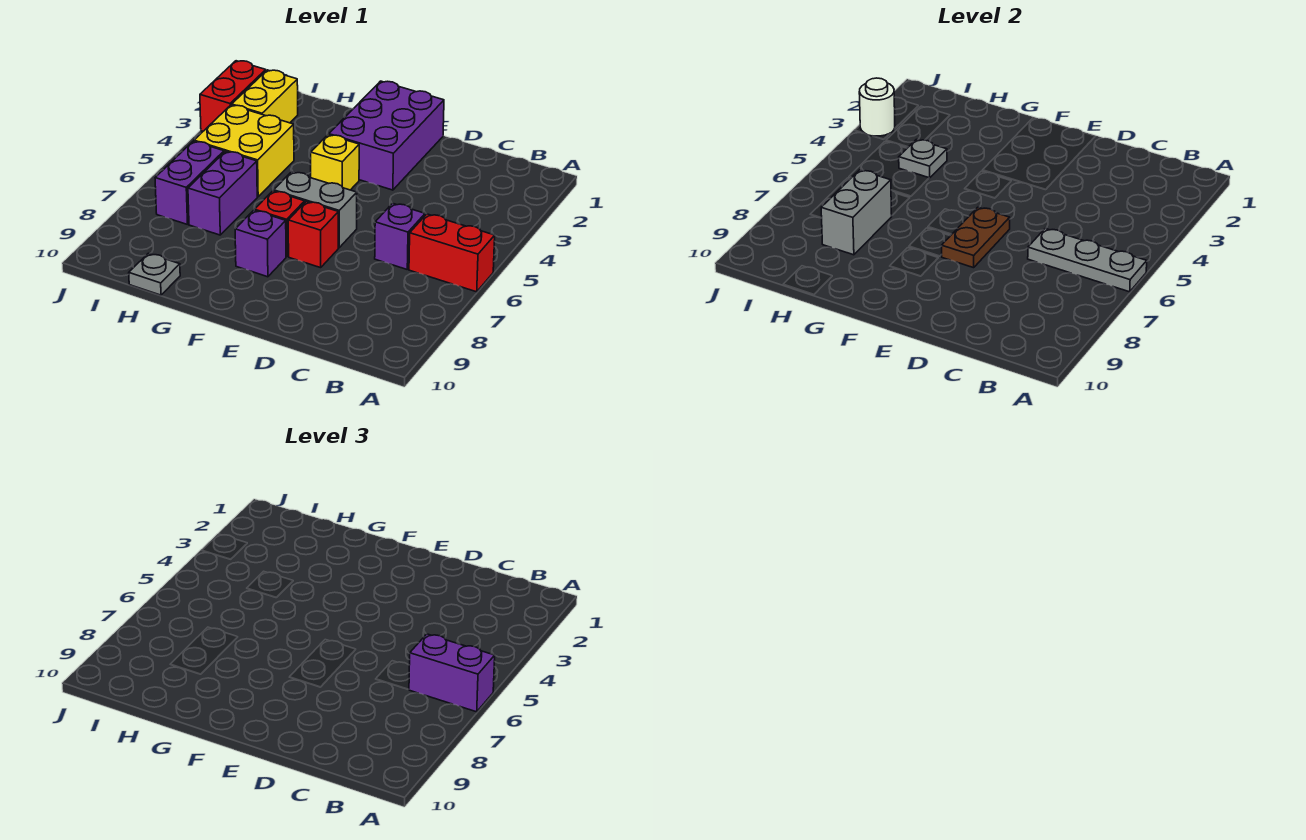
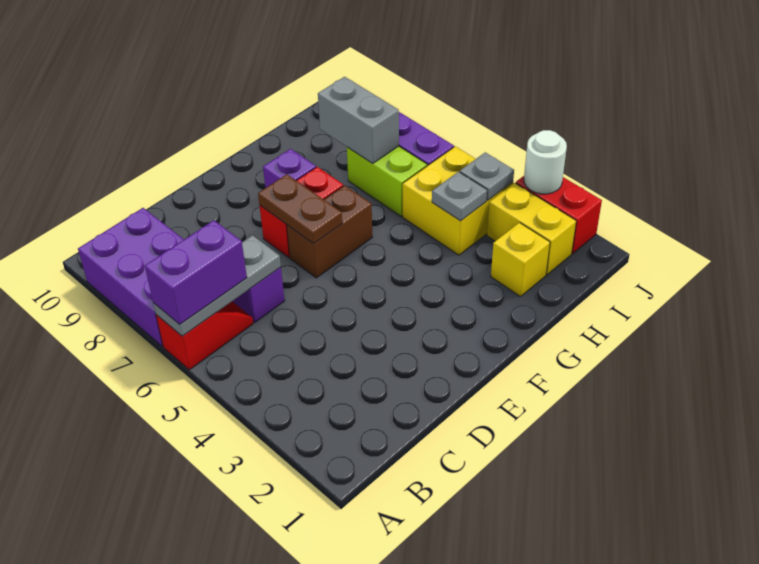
red brick A6:B6 level 1 -> red slope A6:B6 level 1 top A
purple brick E1:F3 level 1 -> purple brick A7:B9 level 1
grey brick E6:F6 level 1 -> brown brick E6:F6 level 1
yellow brick F4 level 1 -> yellow brick H2 level 1
purple brick H6:H7 level 1 -> lime brick H6:H7 level 1
grey plate H10 level 1 -> grey plate I4 level 2

